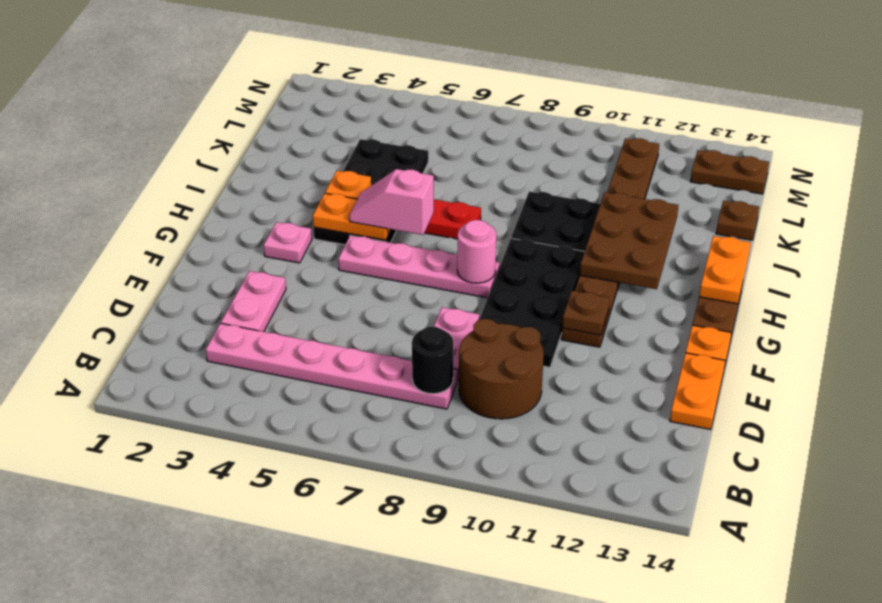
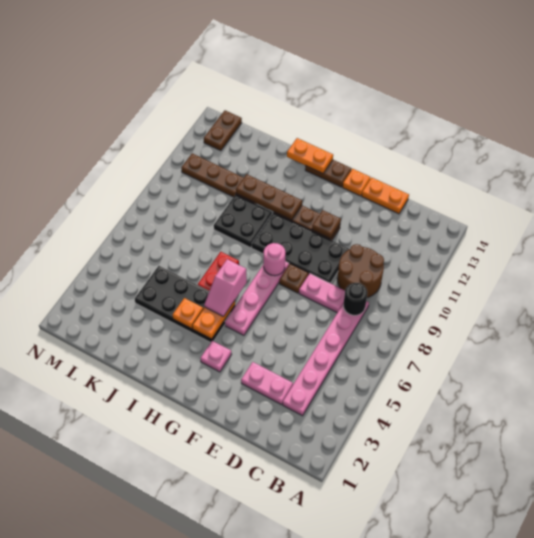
brown plate H11:J12 level 2 -> brown plate H11:J11 level 2
brown plate K14 level 1 -> brown plate F8 level 1

